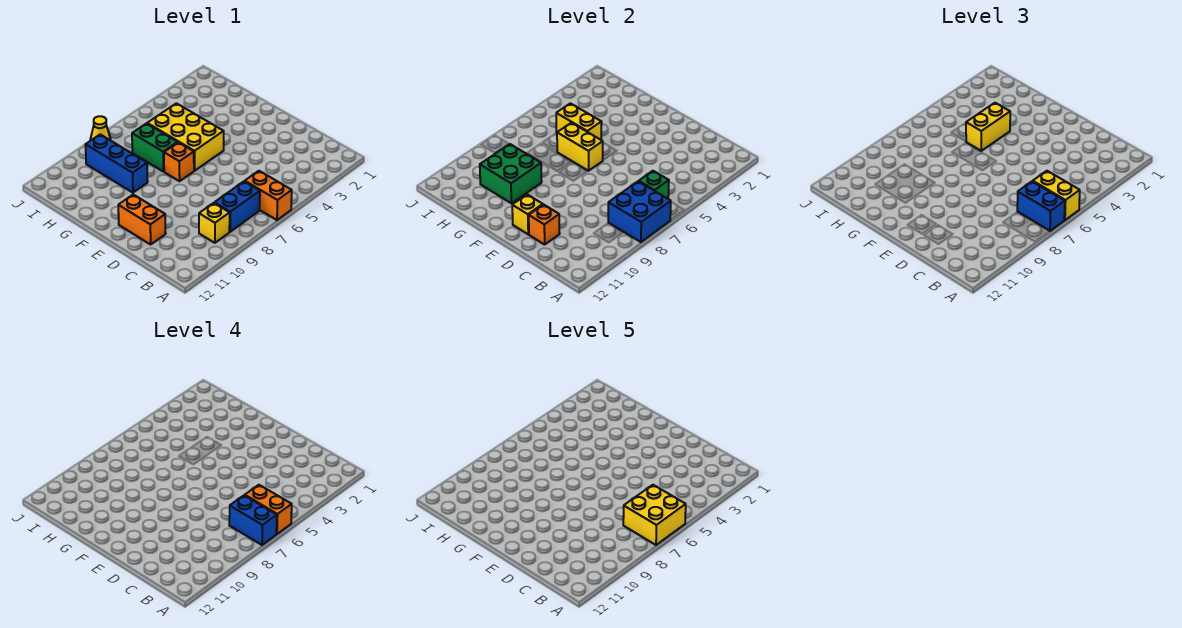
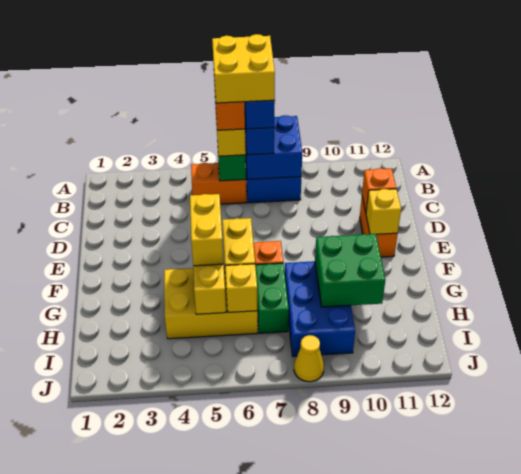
orange brick A6:B6 level 1 -> orange brick B5:B6 level 1
yellow brick B9 level 1 -> yellow brick H6 level 2
yellow brick F5:H6 level 1 -> yellow brick G4:H6 level 1
yellow brick G4:G5 level 3 -> yellow brick F5:G5 level 3
blue brick G9:I9 level 1 -> blue brick G8:I9 level 1

